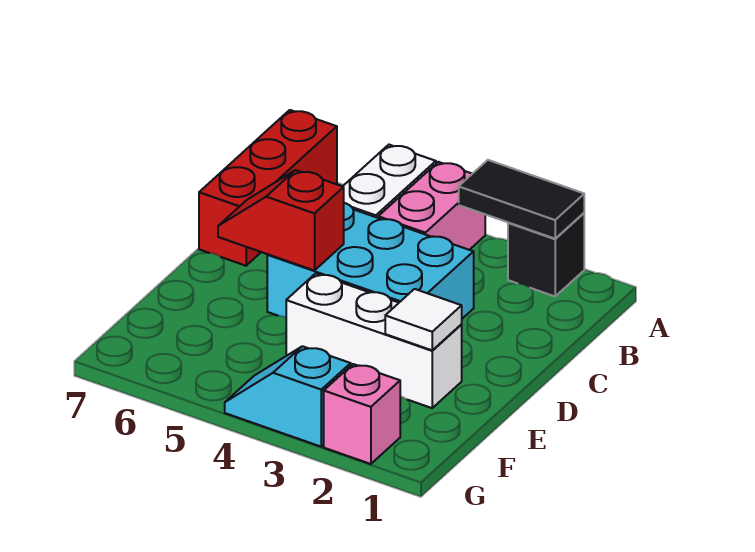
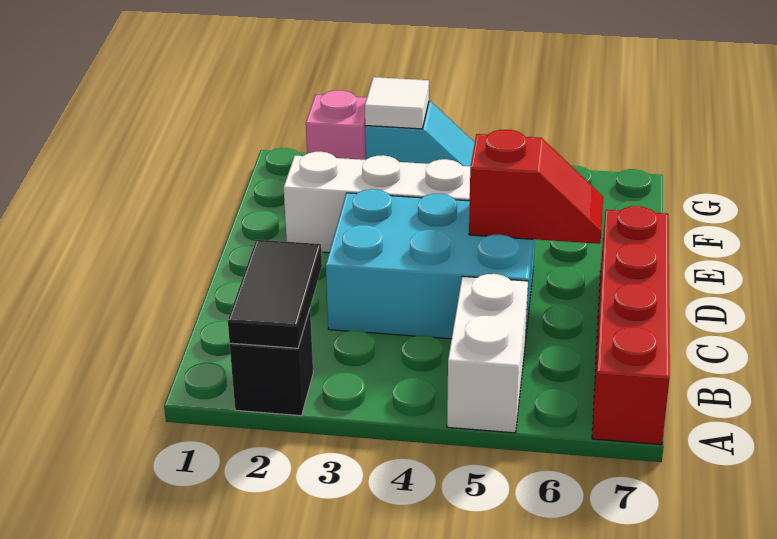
black tile A2:A3 level 2 -> black tile A2:B2 level 2
pink brick A4:B4 level 1 -> none
red brick A7:C7 level 1 -> red brick A7:D7 level 1
white tile E2 level 2 -> white tile G3 level 2

